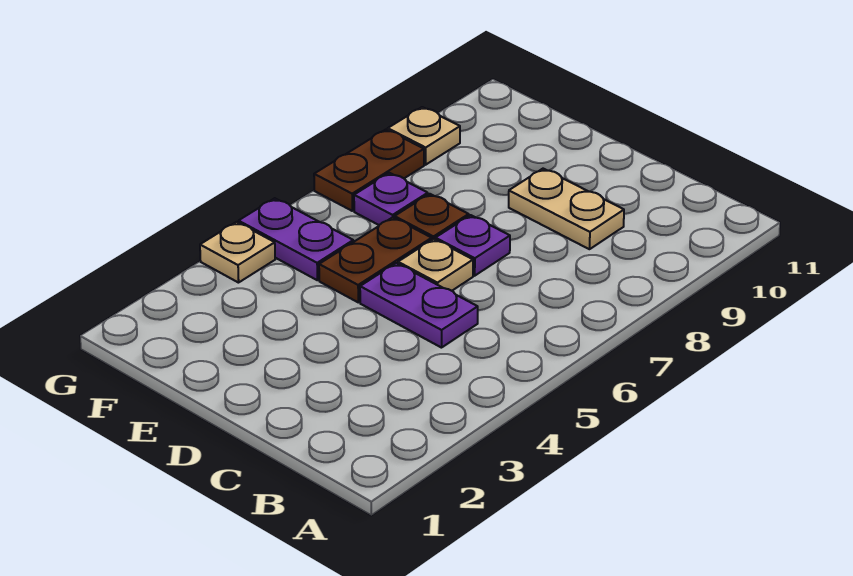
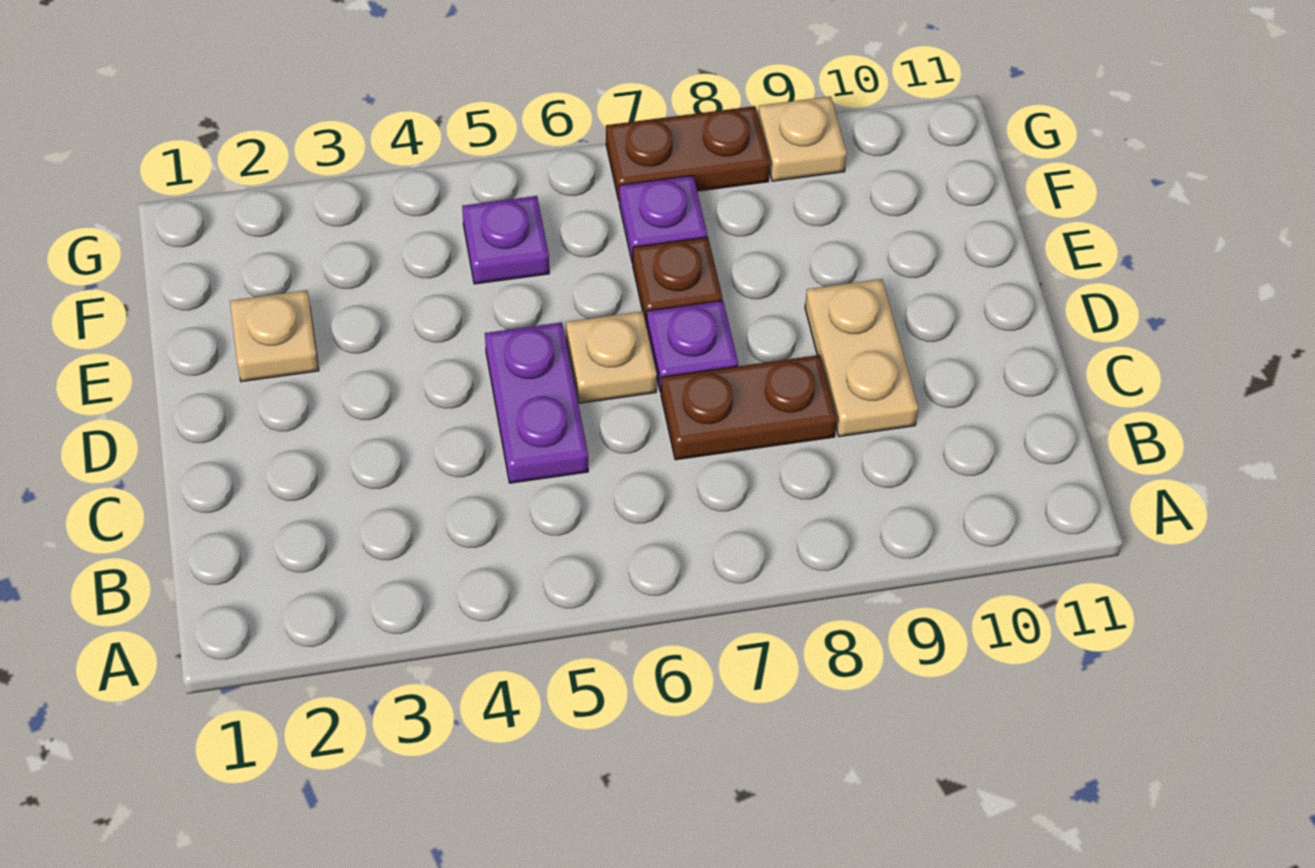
brown plate E5:E6 level 1 -> brown plate C7:C8 level 1
purple plate F5:G5 level 1 -> purple plate F5 level 1
tan plate G4 level 1 -> tan plate E2 level 1

